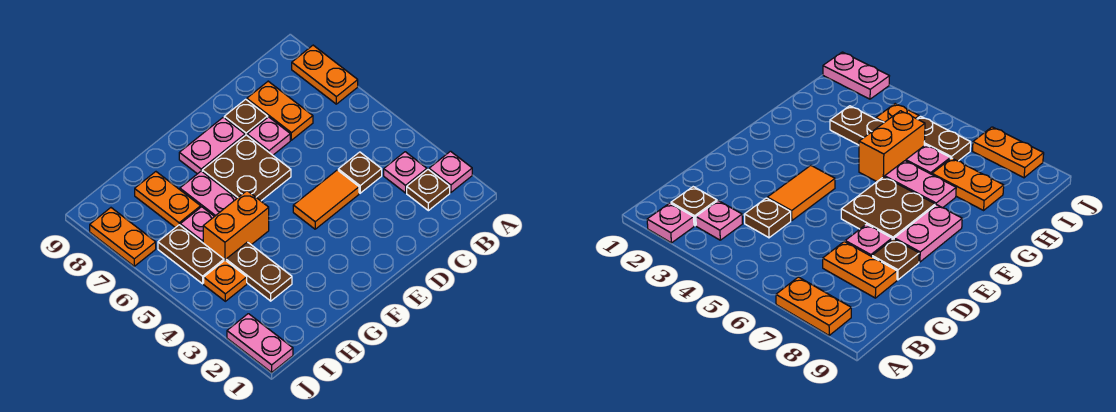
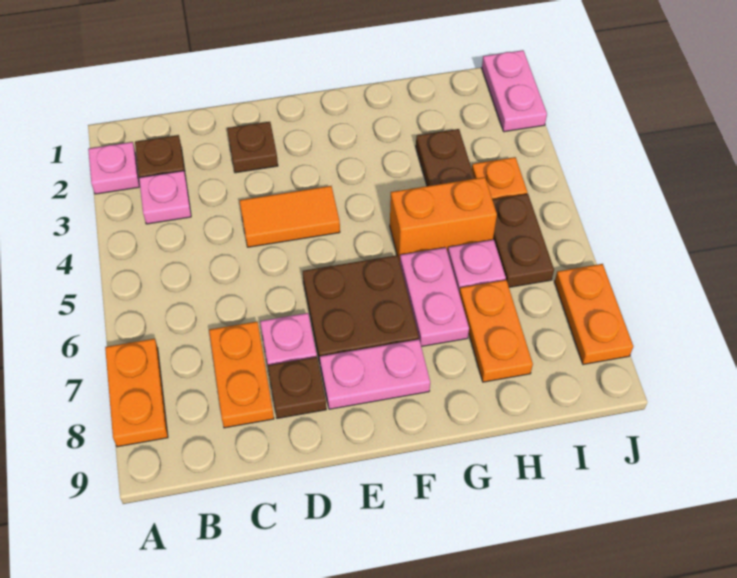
brown plate C4 level 1 -> brown plate D2 level 1

